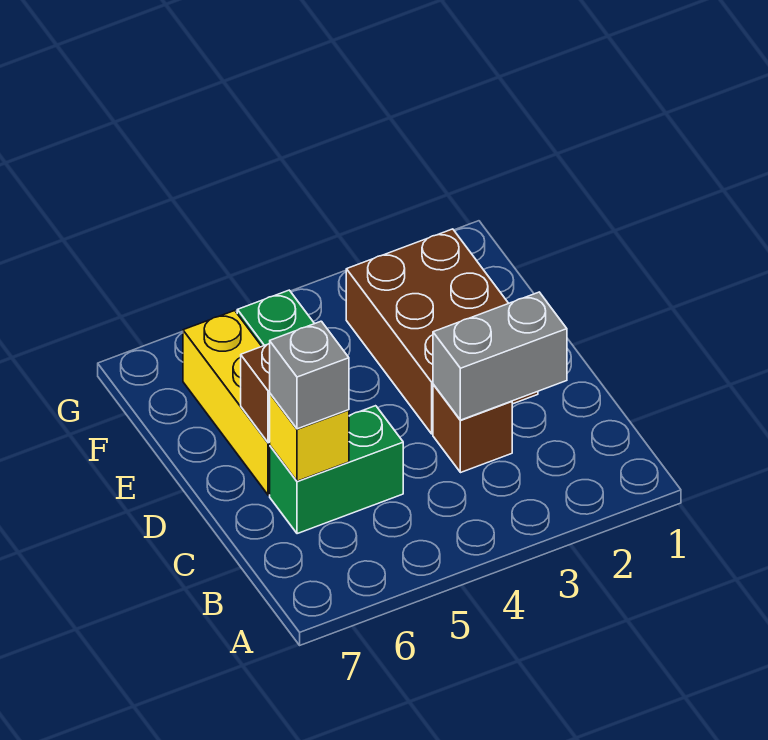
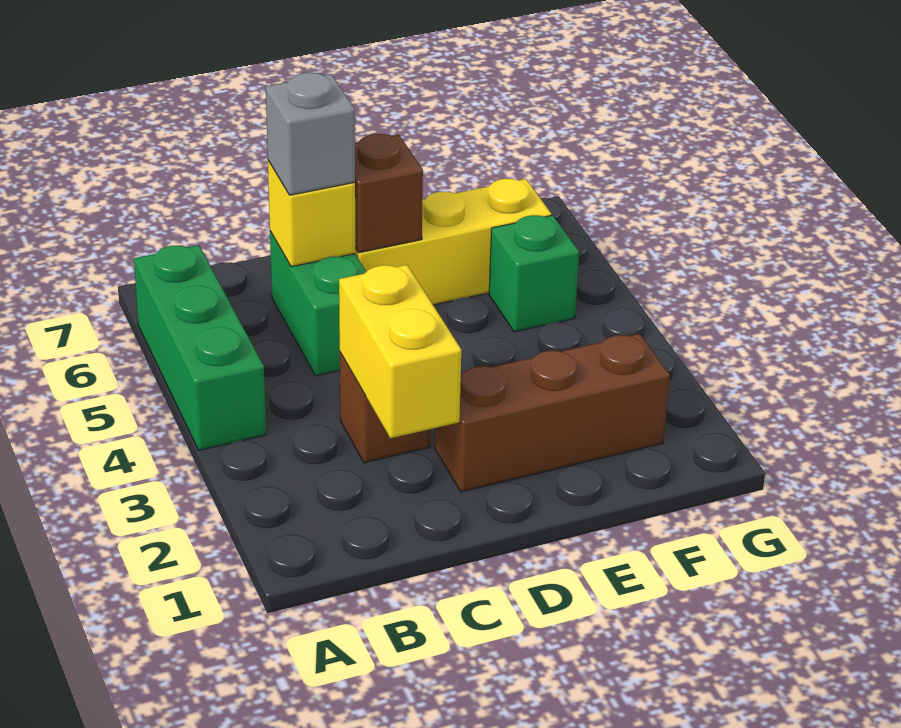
none -> green brick A4:A6 level 1
grey brick C2:C3 level 2 -> yellow brick C2:C3 level 2
brown brick D2:F3 level 1 -> brown brick D2:F2 level 1

